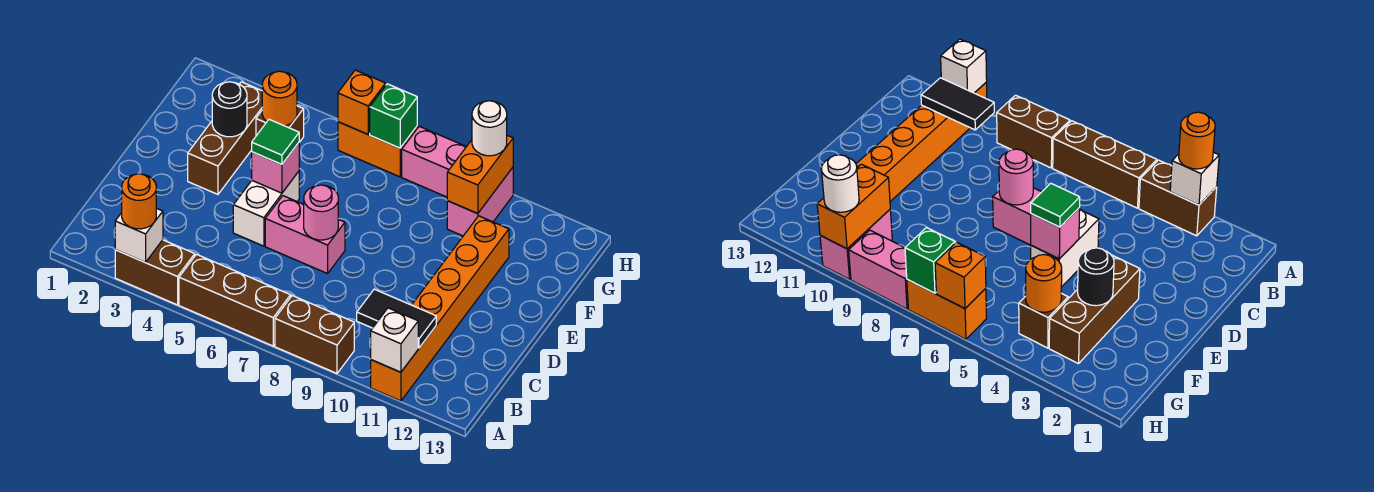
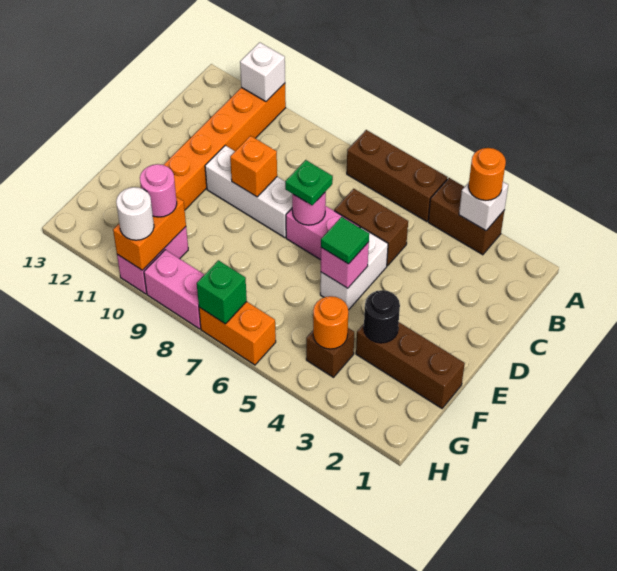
brown brick A8:A9 level 1 -> brown brick C5:C6 level 1
black tile B10:B11 level 2 -> none
none -> green plate D7 level 3
none -> white brick D8:D10 level 1
brown brick E3:G3 level 1 -> brown brick F1:F3 level 1
none -> pink round brick G10 level 3
orange brick H6 level 2 -> orange brick D9 level 2

